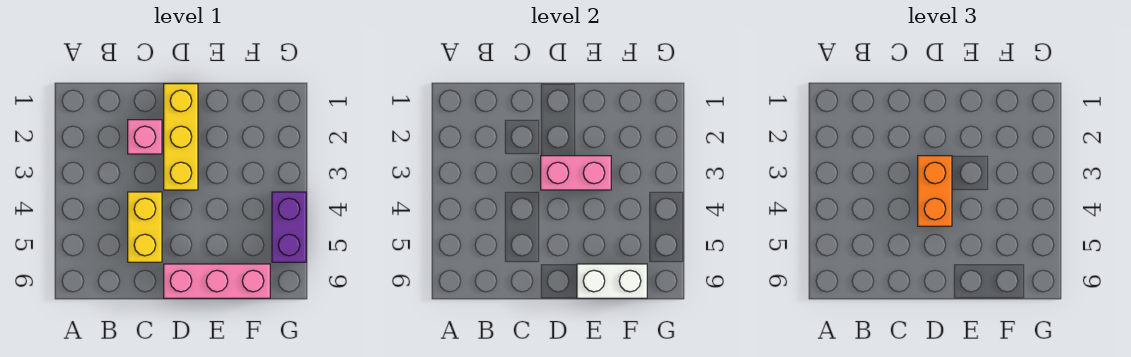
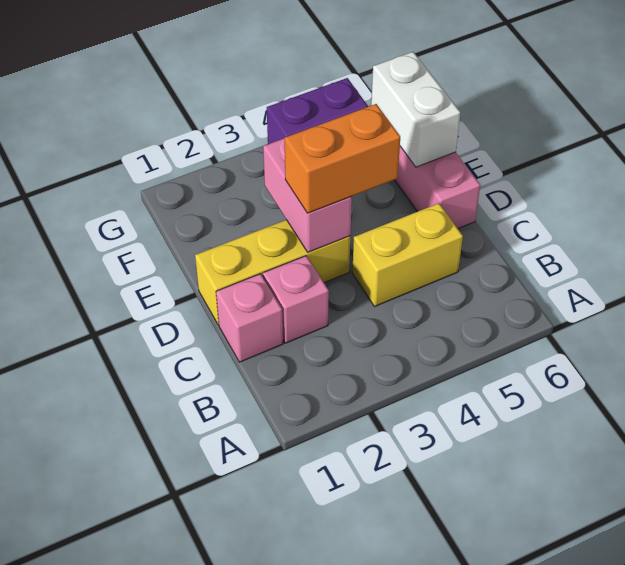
none -> pink brick C1 level 1

